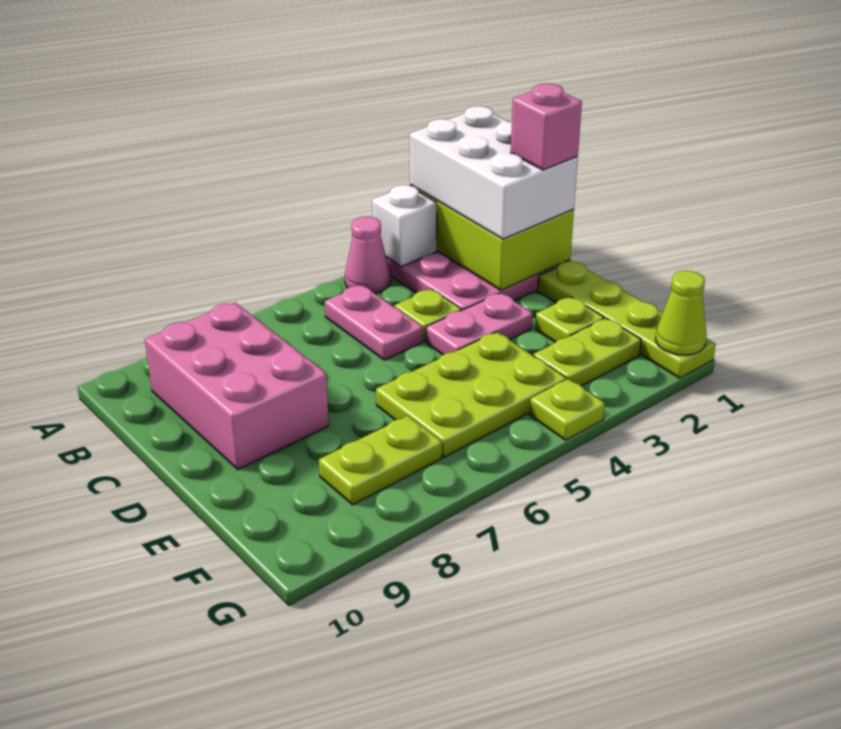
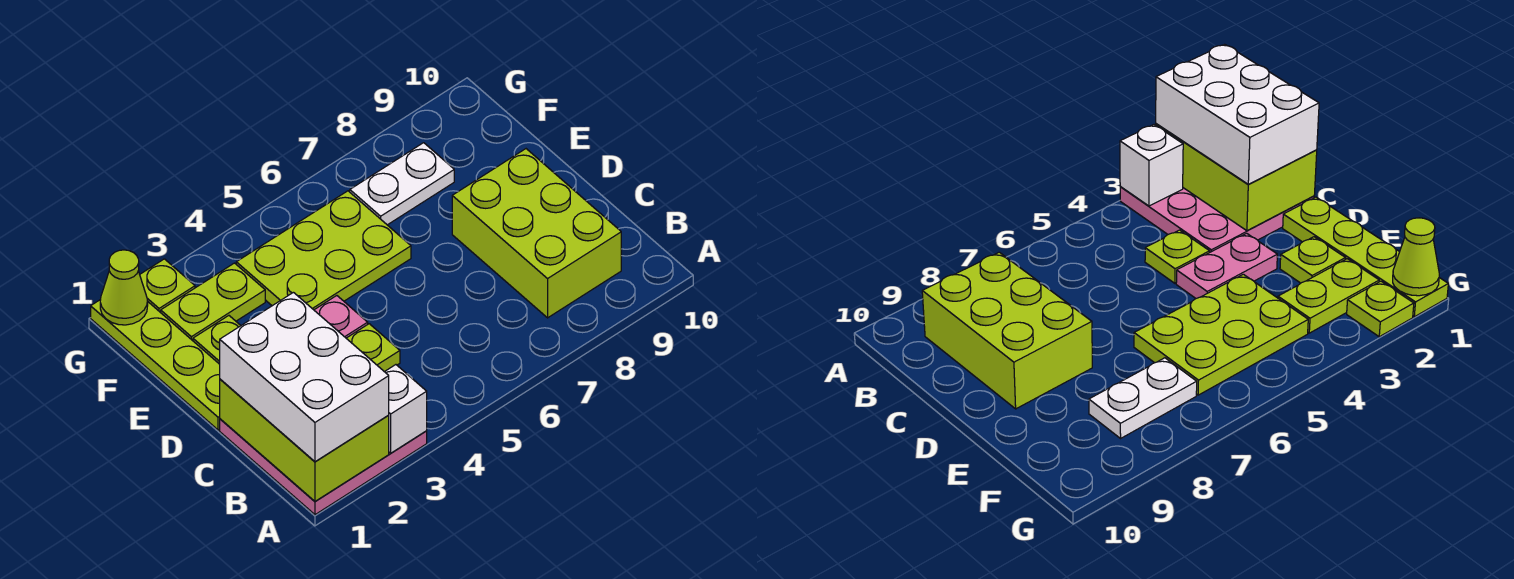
pink cone A4 level 1 -> none
pink plate B5:C5 level 1 -> none
pink brick B8:D9 level 1 -> lime brick B8:D9 level 1
pink brick C1 level 4 -> none
lime plate F7:F8 level 1 -> white plate F7:F8 level 1
lime plate G4 level 1 -> lime plate G2 level 1

